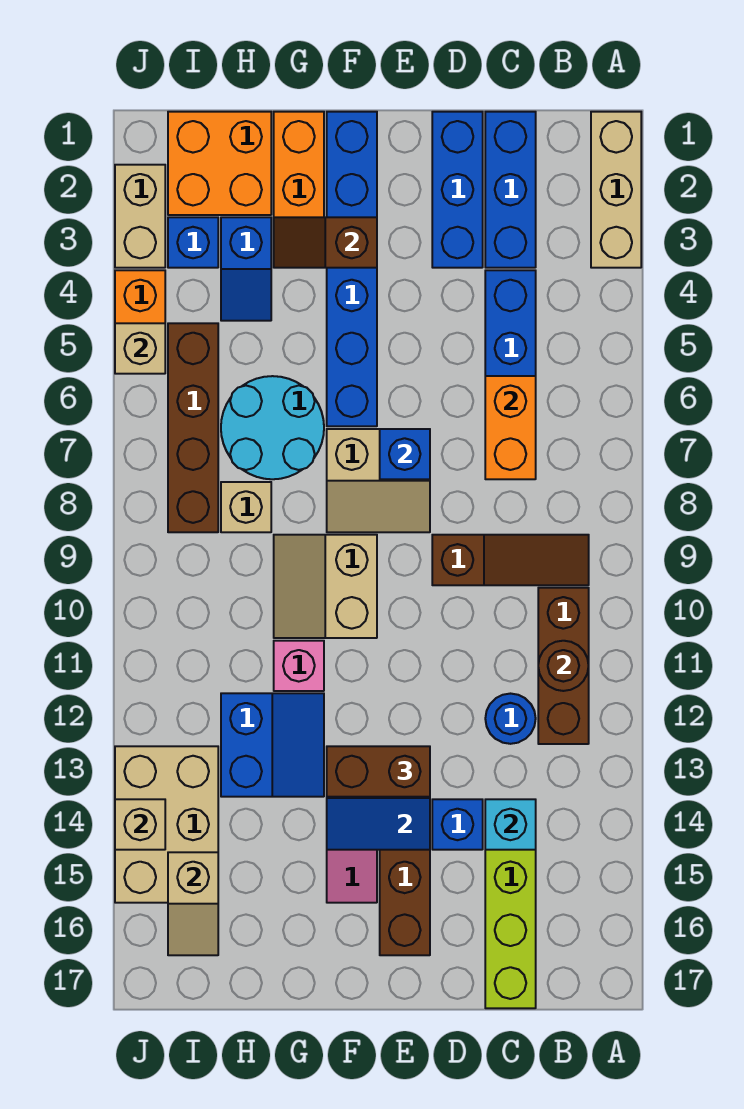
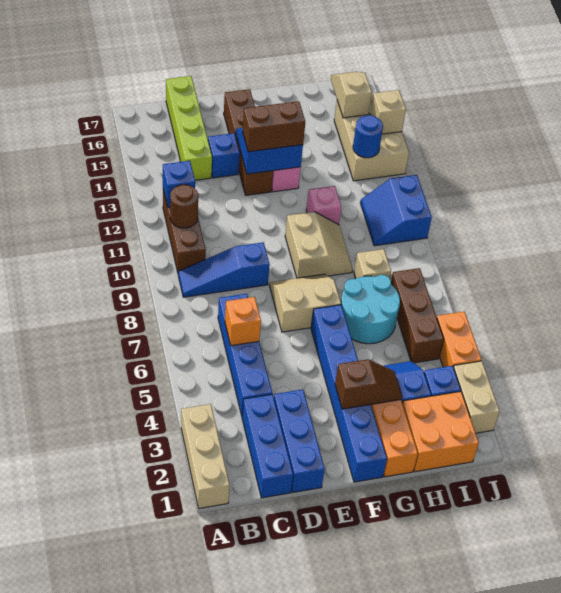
brown slope B9:D9 level 1 top D -> blue slope B9:D9 level 1 top D
orange brick C6:C7 level 2 -> orange brick C6 level 2
blue round brick C12 level 1 -> blue round brick I13 level 2
cyan brick C14 level 2 -> none
blue brick E7 level 2 -> blue brick B12 level 2
blue slope G12:H13 level 1 top H -> blue slope I10:J11 level 1 top J
brown brick I5:I8 level 1 -> brown brick I5:I7 level 1
tan brick J5 level 2 -> none

